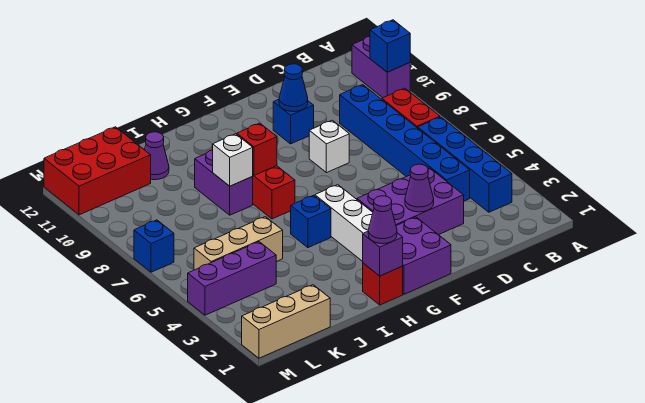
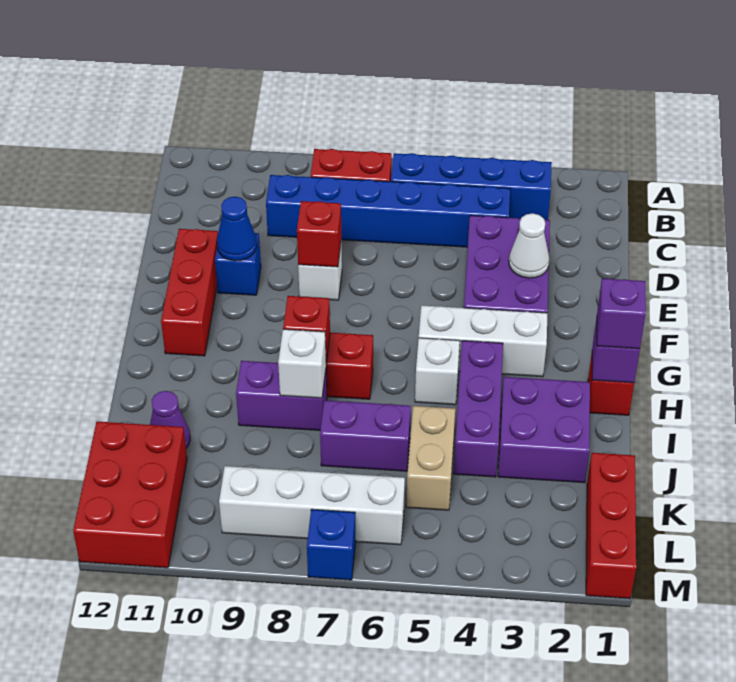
purple brick A10:A11 level 1 -> purple brick J6:J7 level 1
blue brick A10 level 2 -> none
purple cone E3 level 2 -> white cone E3 level 2
none -> red brick E8 level 2
none -> red brick E11:G11 level 1
purple brick F1:G2 level 1 -> purple brick I2:J3 level 1
purple cone H1 level 3 -> purple brick H1 level 3
blue brick H5 level 1 -> white brick H5 level 1
tan brick J5:L5 level 1 -> tan brick J5:K5 level 1
tan brick K1:M1 level 1 -> red brick K1:M1 level 1
purple brick K4:M4 level 1 -> purple brick H4:J4 level 1
none -> white brick L6:L9 level 1

